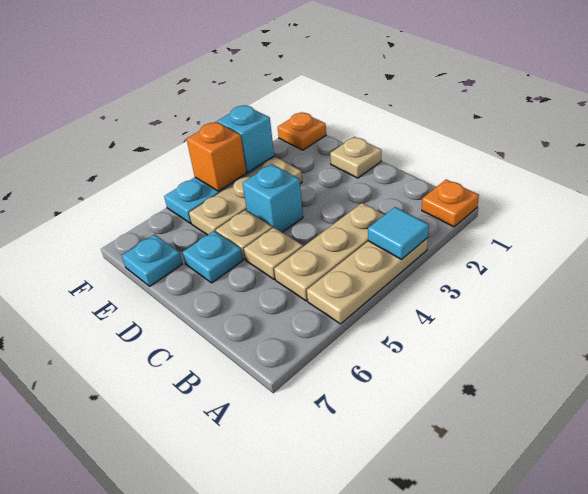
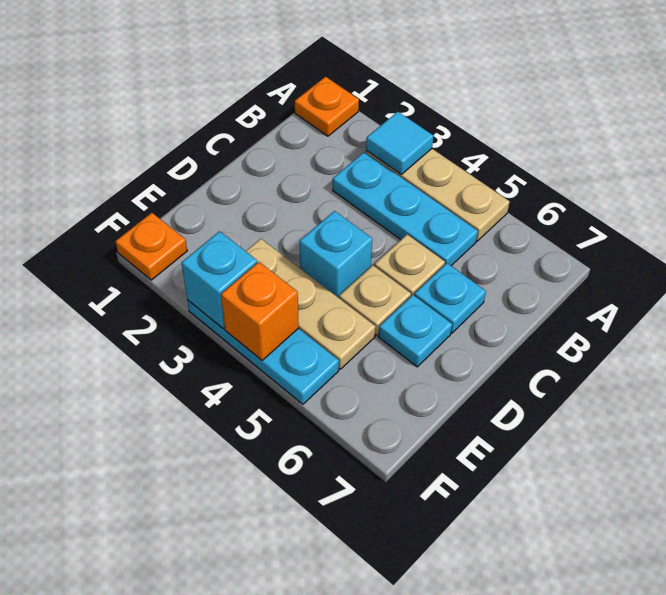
tan plate B3:B5 level 1 -> cyan plate B3:B5 level 1
tan plate D1 level 1 -> none
cyan plate E7 level 1 -> cyan plate C6 level 1

